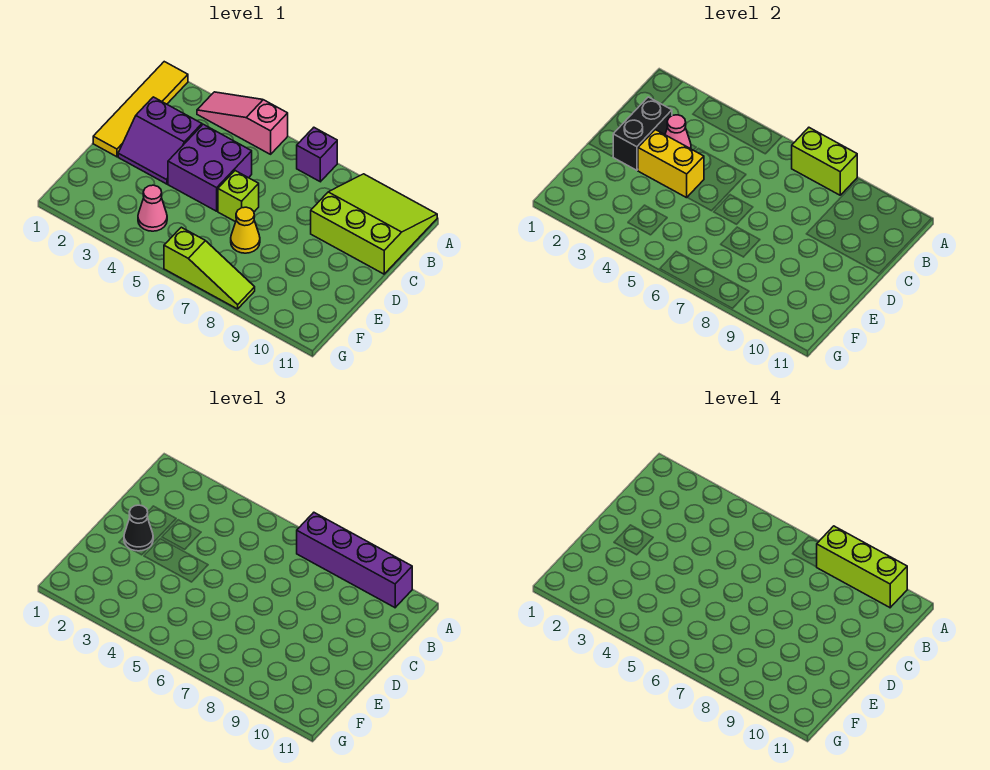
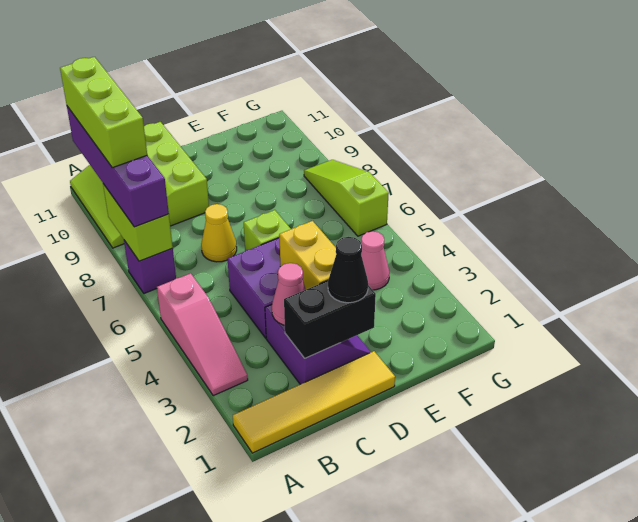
yellow cone E7 level 1 -> yellow cone C7 level 1

